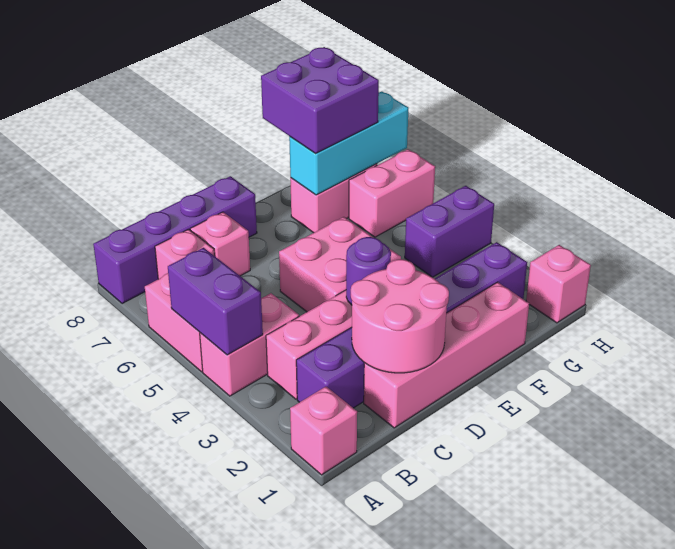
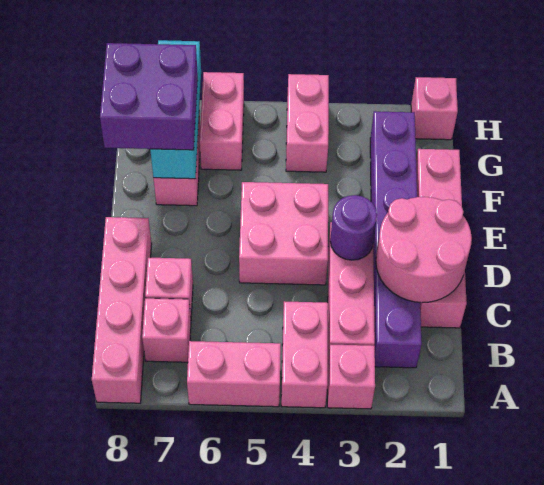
pink brick A1 level 1 -> pink brick A3 level 1
purple brick A4:A5 level 2 -> none
purple brick A8:D8 level 1 -> pink brick A8:D8 level 1
purple brick G4:H4 level 1 -> pink brick G4:H4 level 1

